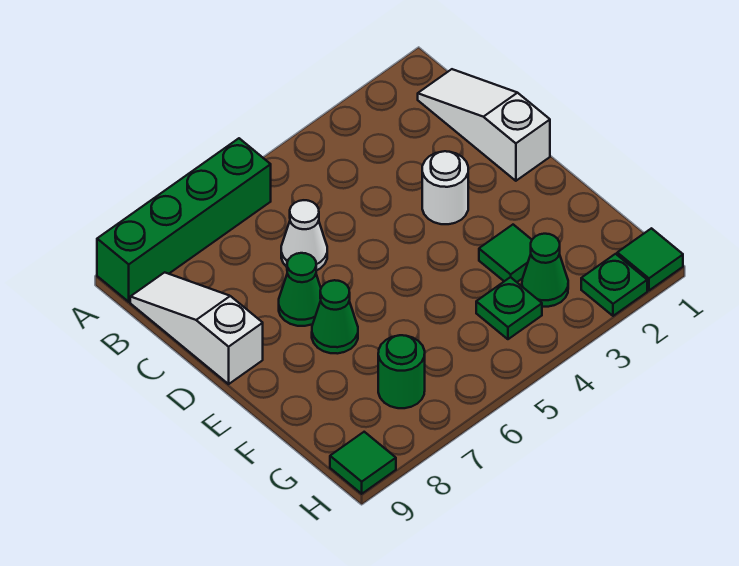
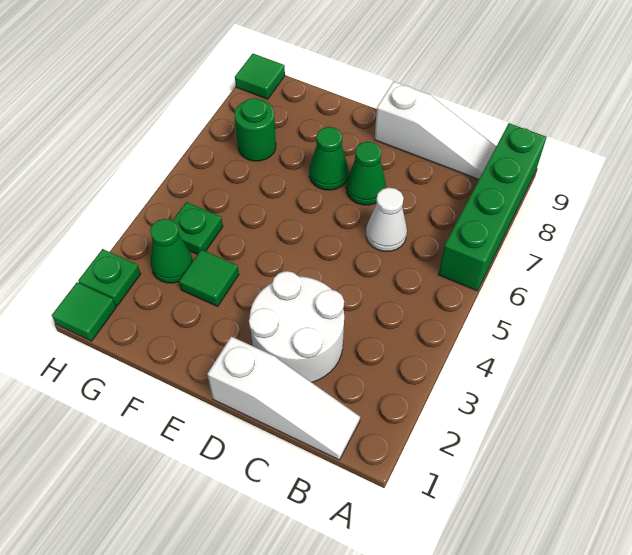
white round brick D3 level 1 -> white round brick C2:D3 level 1

